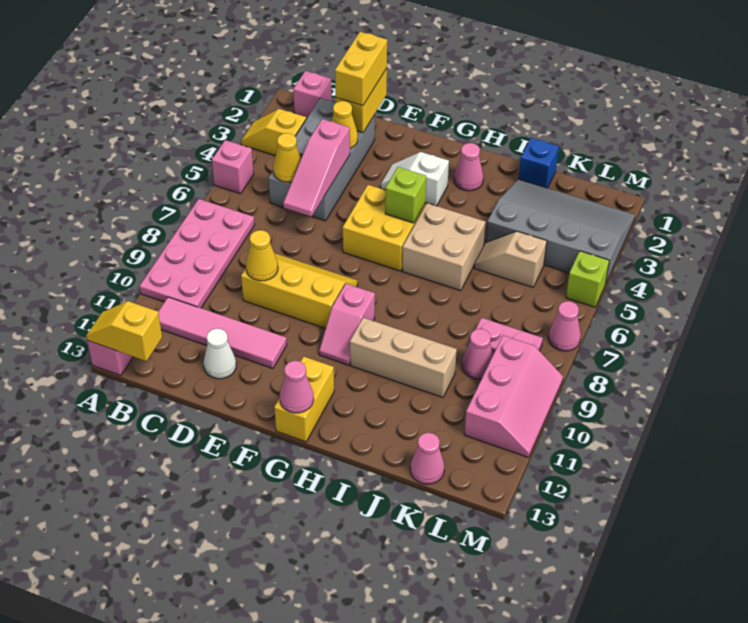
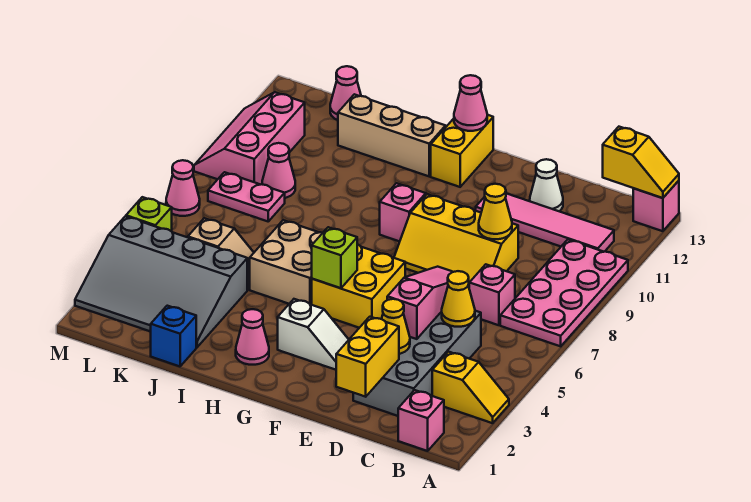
pink brick A5 level 1 -> pink brick C7 level 1
yellow brick D1:D2 level 3 -> none
tan brick H10:J10 level 1 -> tan brick H12:J12 level 1

